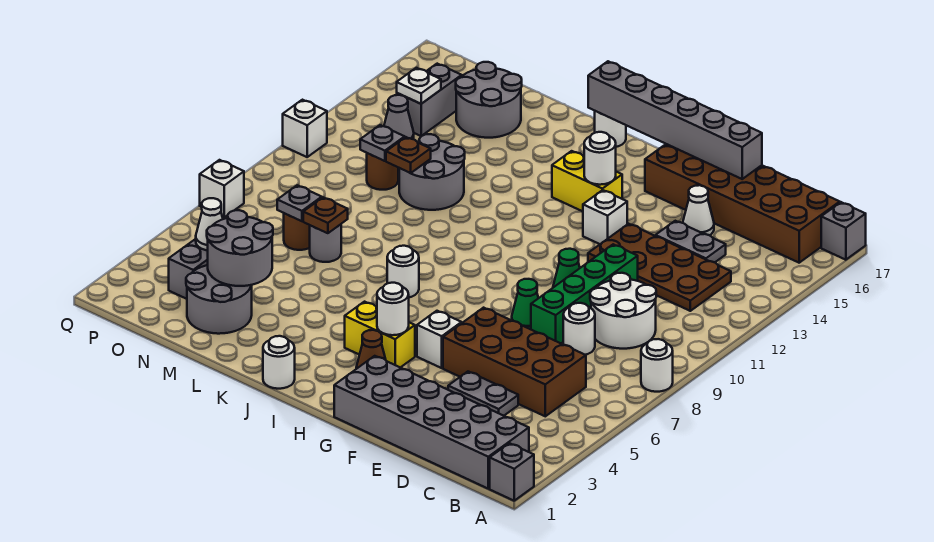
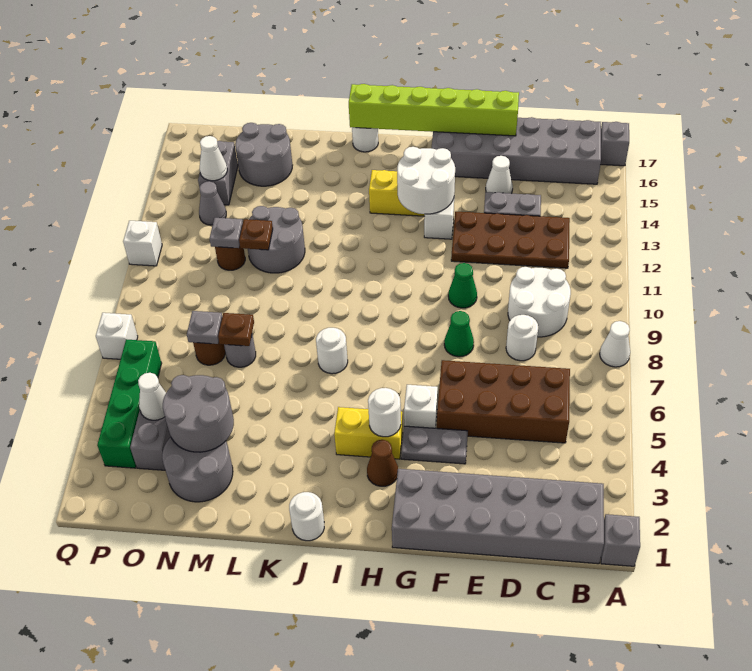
white round brick A8 level 1 -> white cone A8 level 1
brown brick B16:G17 level 1 -> grey brick B16:G17 level 1
grey plate D4:E4 level 1 -> grey plate F4:G4 level 1
green brick E8:E11 level 1 -> green brick P3:P6 level 1
grey brick E17:J17 level 2 -> lime brick E17:J17 level 2
white round brick H14 level 2 -> white round brick G13:H14 level 2
white plate O14 level 2 -> white cone O14 level 2

